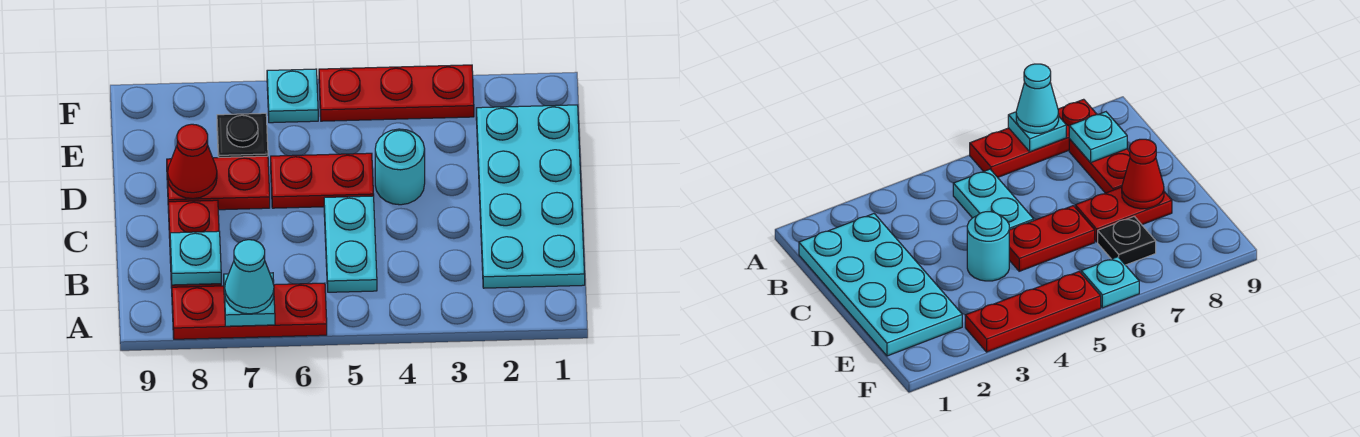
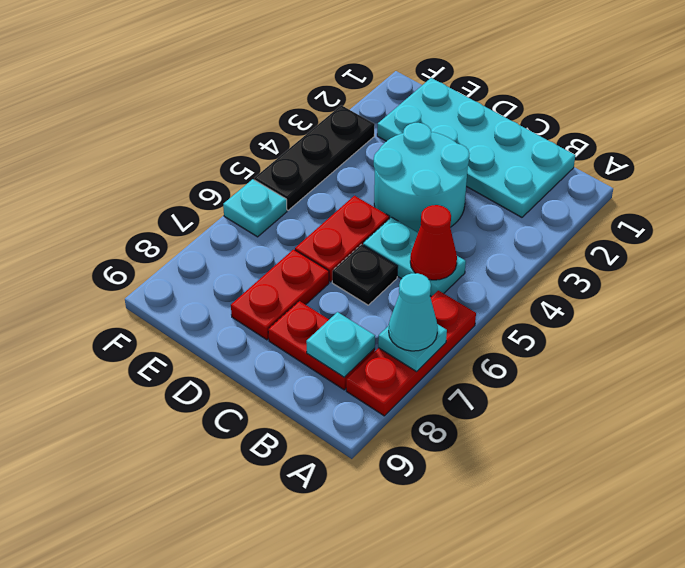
cyan round brick D4 level 1 -> cyan round brick C3:D4 level 1
red cone D8 level 2 -> red cone B5 level 2
black plate E7 level 1 -> black plate C6 level 1
red plate F3:F5 level 1 -> black plate F3:F5 level 1

